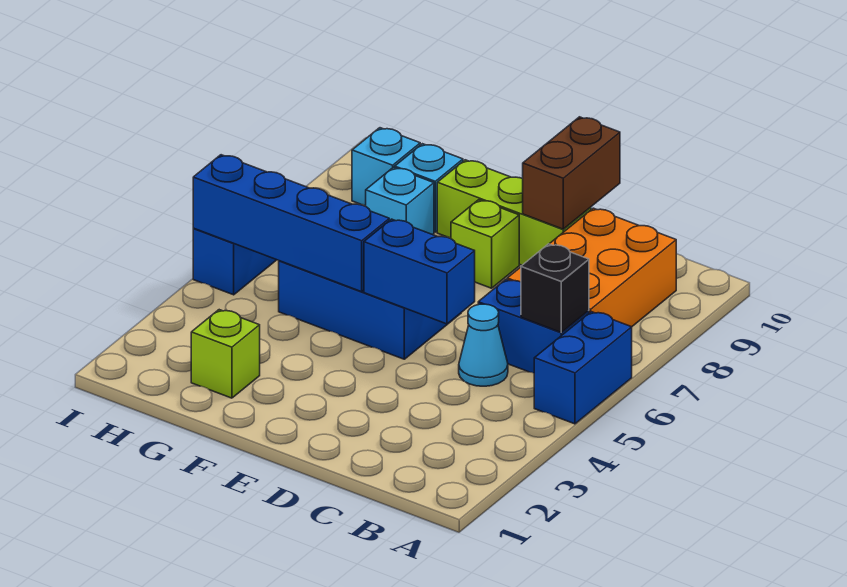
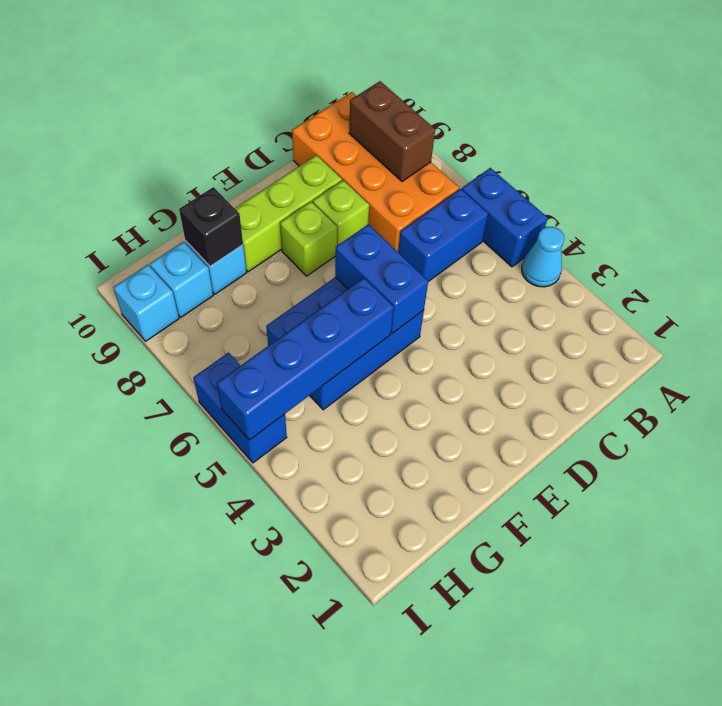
black brick B6 level 2 -> black brick G9 level 2
orange brick B7:C9 level 1 -> orange brick B7:C10 level 1
cyan cone C5 level 1 -> cyan cone A4 level 1
blue brick D5:E5 level 2 -> blue brick E5:E6 level 2
brown brick D9:D10 level 2 -> brown brick B8:B9 level 2
lime brick G2 level 1 -> lime brick D8 level 1
cyan brick G8 level 1 -> cyan brick I9 level 1

